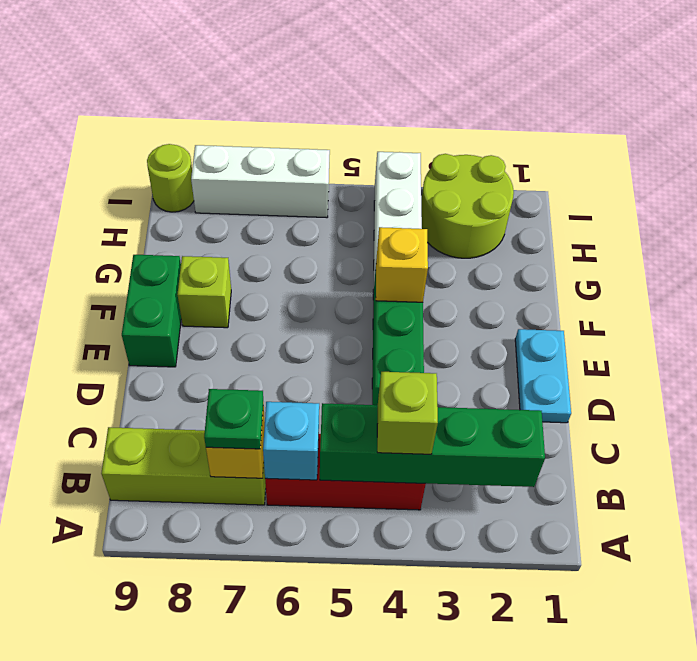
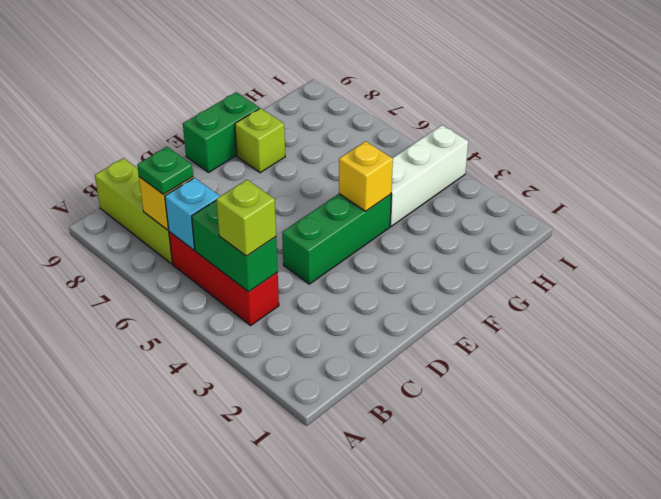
green brick B2:B5 level 2 -> green brick B4:B5 level 2
cyan plate D1:E1 level 1 -> none
lime round brick H2:I3 level 1 -> none
white brick I6:I8 level 1 -> none
lime round brick I9 level 1 -> none

